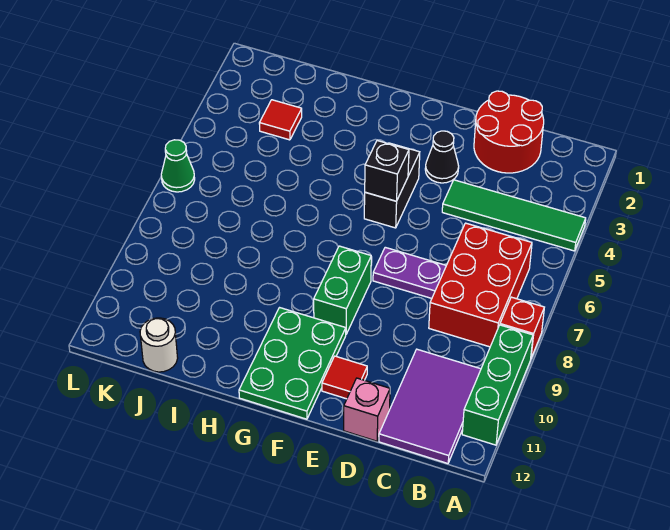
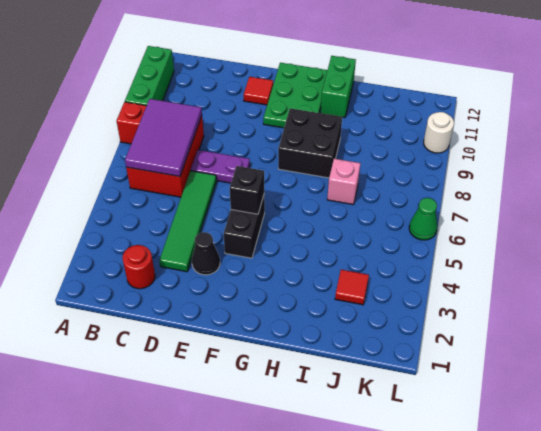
green tile A4:D4 level 1 -> green tile D3:D6 level 1
purple tile B10:C12 level 1 -> purple tile B6:C8 level 2
red round brick C1:D2 level 1 -> red round brick C2 level 1
pink brick D12 level 1 -> pink brick I7 level 1
green brick F8:F9 level 1 -> green brick H11:H12 level 1
none -> black brick G8:H9 level 1
white round brick J12 level 1 -> white round brick L10 level 1

